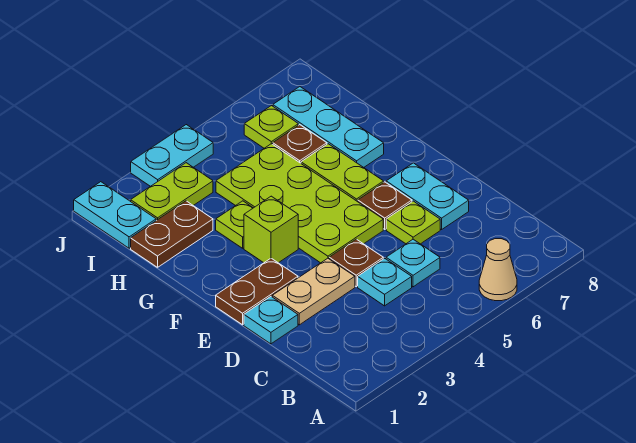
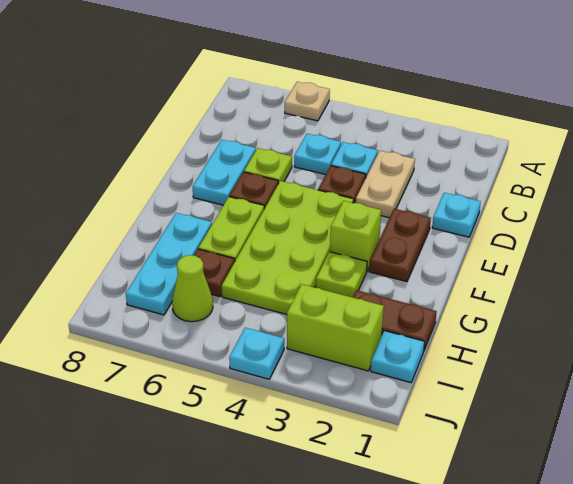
tan cone A6 level 1 -> tan plate A6 level 1
tan plate D2:D3 level 1 -> tan plate C3:D3 level 1
brown plate E1:E2 level 1 -> brown plate E2:F2 level 1
cyan plate I1:J1 level 1 -> cyan plate I1 level 1
lime plate I2:I3 level 1 -> lime brick I2:I3 level 1
lime plate I6 level 1 -> lime cone I6 level 1
cyan plate J3:J4 level 1 -> cyan plate J4 level 1

